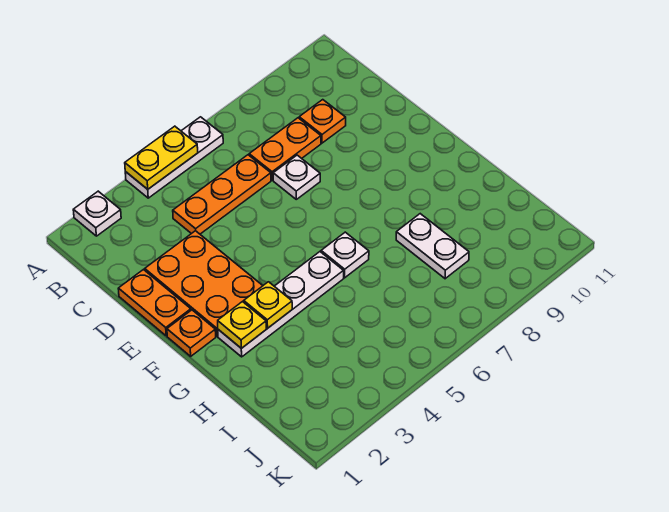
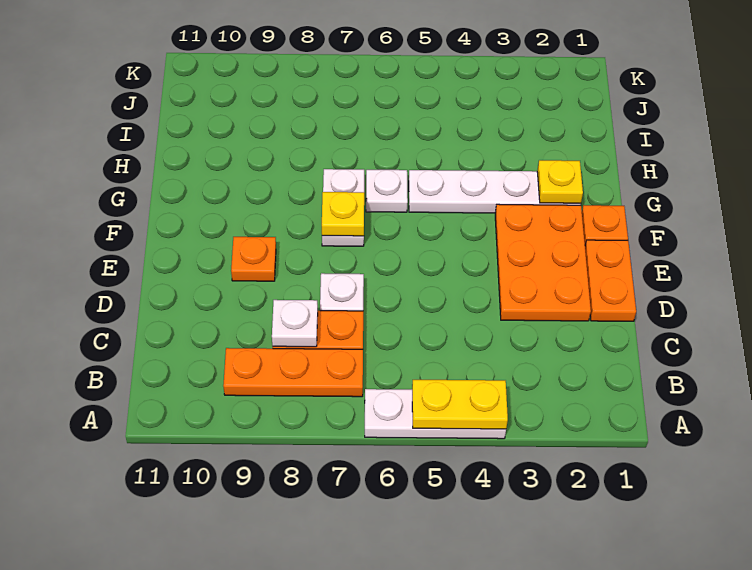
white plate A2 level 1 -> white plate C8 level 2
orange plate C4:C6 level 1 -> orange plate B7:B9 level 1
orange plate C9 level 1 -> orange plate E9 level 1
yellow plate G3 level 2 -> yellow plate F7 level 2
white plate H8:I8 level 1 -> white plate F7:G7 level 1

